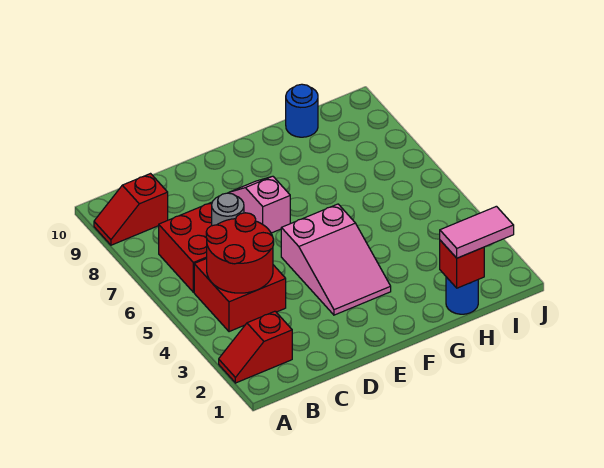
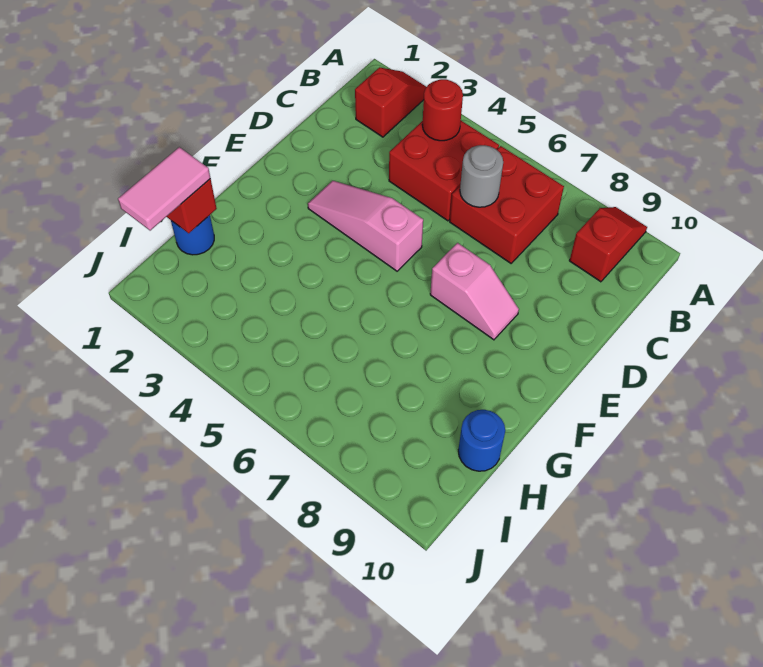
red round brick B4:C5 level 2 -> red round brick B4 level 2
pink slope E3:F5 level 1 top 5 -> pink slope E3:E5 level 1 top 5

